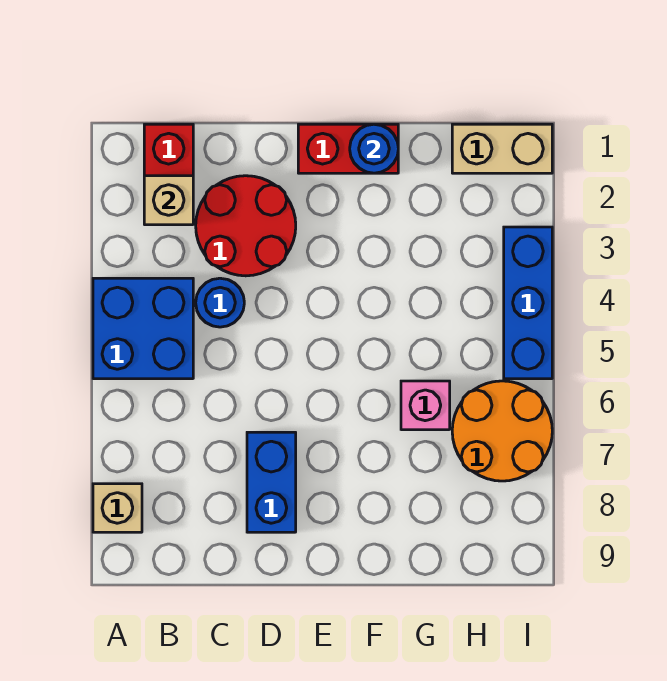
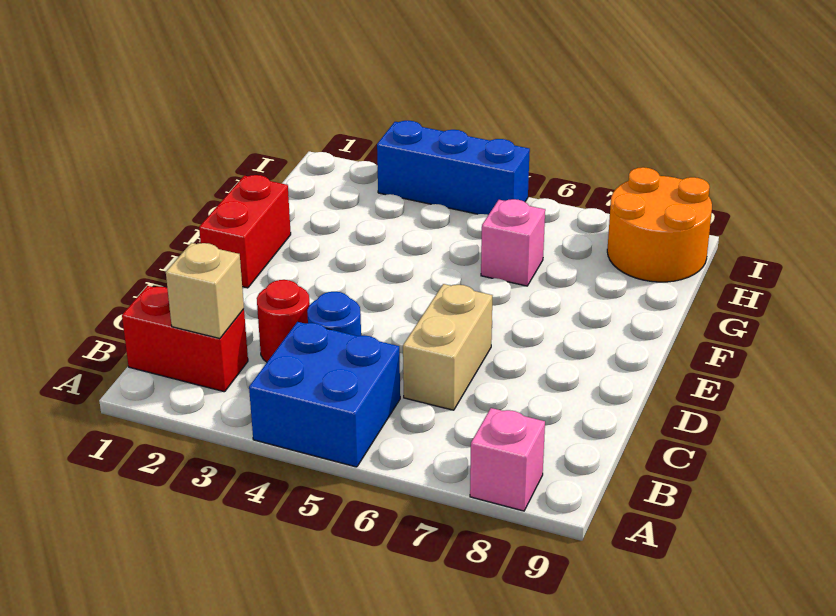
tan brick A8 level 1 -> pink brick A8 level 1
red round brick C2:D3 level 1 -> red round brick C3 level 1
blue brick D7:D8 level 1 -> none
blue round brick F1 level 2 -> none
tan brick H1:I1 level 1 -> tan brick C6:D6 level 1
orange round brick H6:I7 level 1 -> orange round brick H8:I9 level 1

